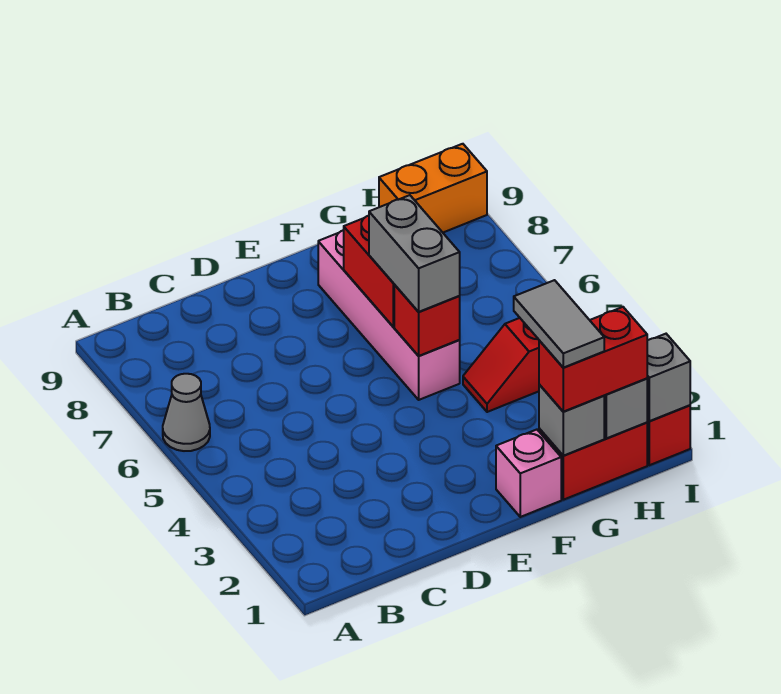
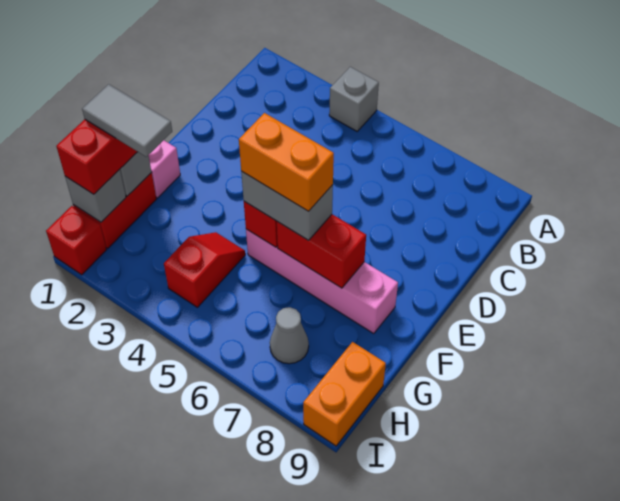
grey cone A6 level 1 -> grey cone H7 level 1
none -> orange brick F5:F6 level 4
grey brick I1 level 2 -> grey brick A4 level 1

